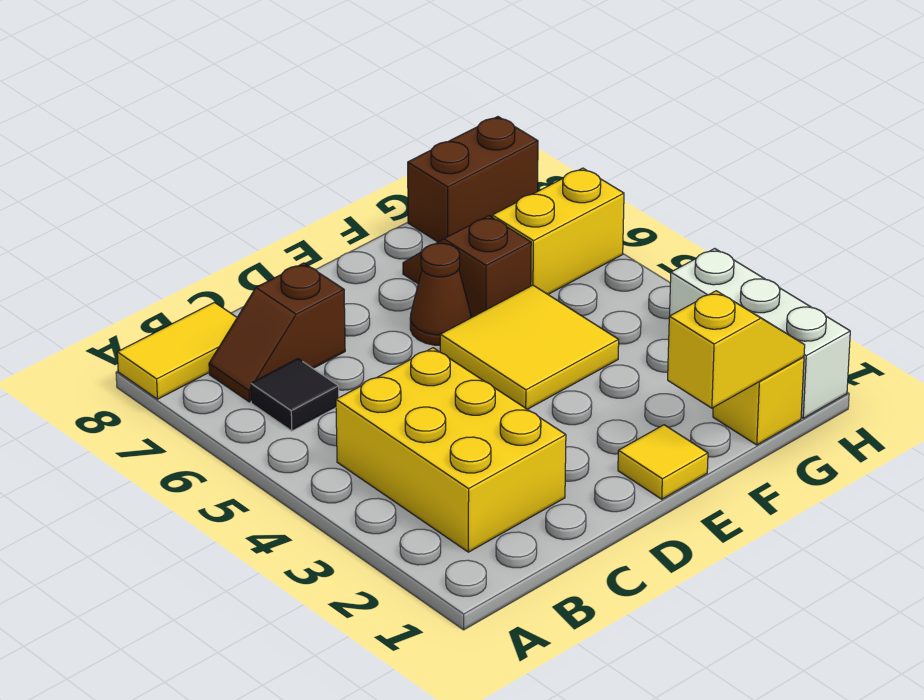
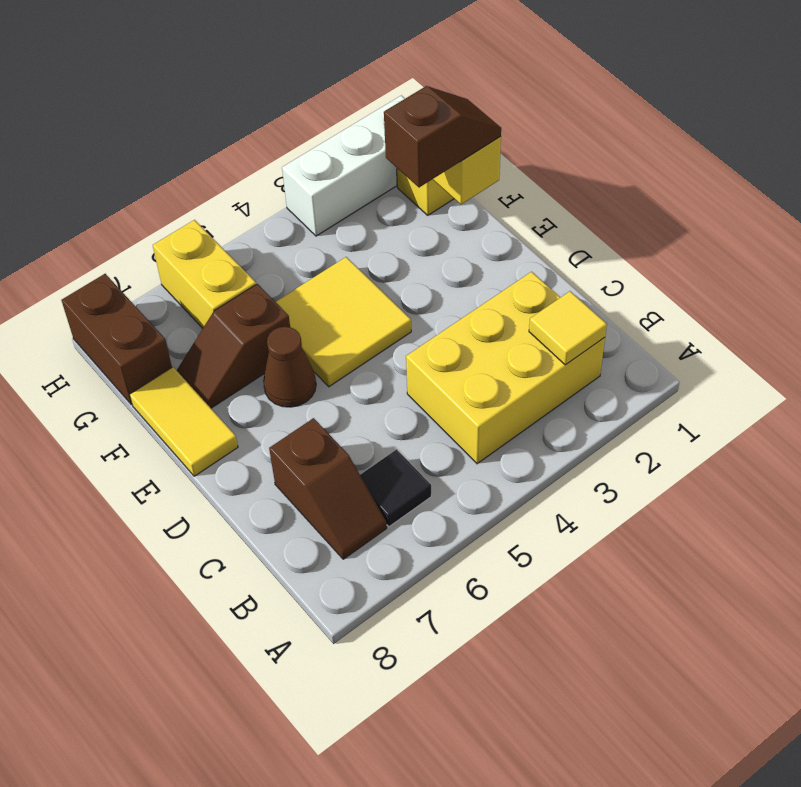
yellow tile A8:B8 level 1 -> yellow tile E8:F8 level 1
yellow tile E1 level 1 -> yellow tile B2 level 2
none -> brown slope F1:F2 level 3 top 2

